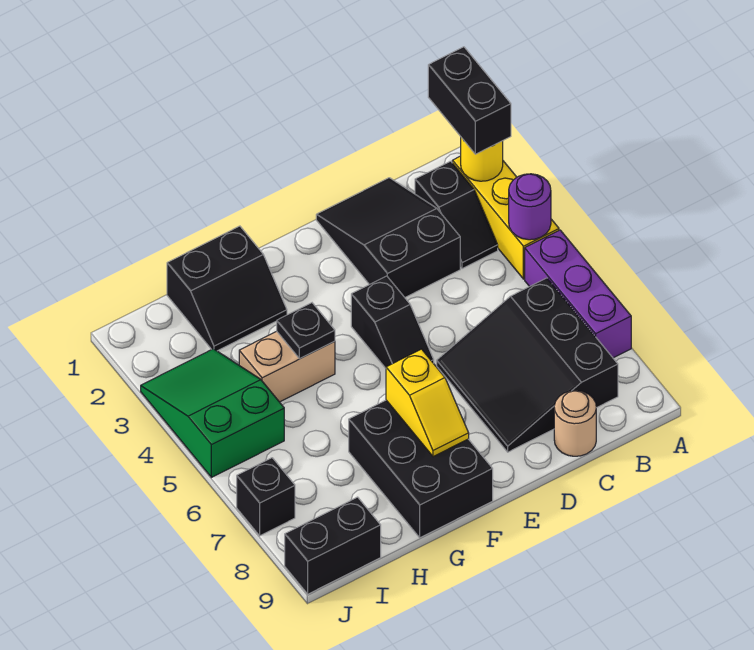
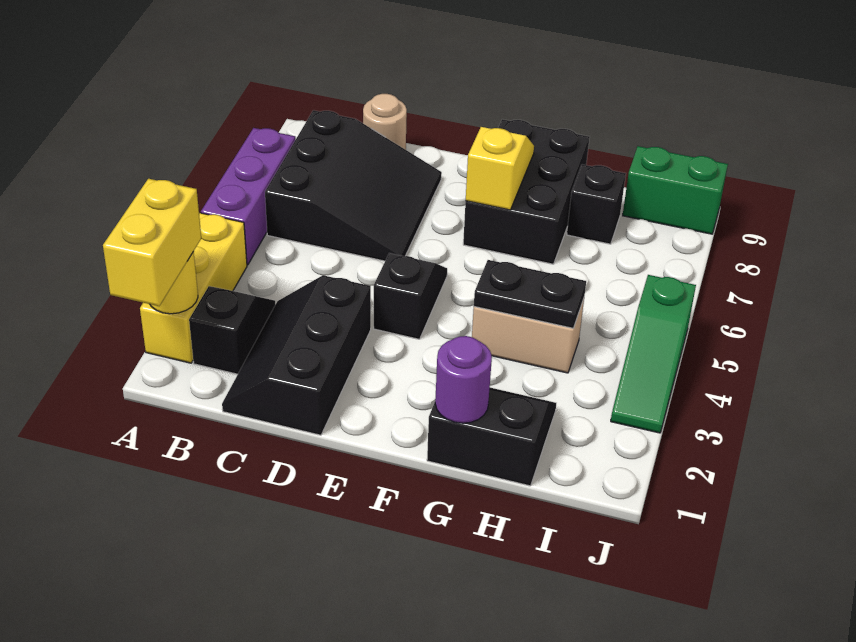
black brick A1:A2 level 3 -> yellow brick A1:A2 level 3
purple round brick A4 level 2 -> purple round brick G1 level 2
black slope C1:D3 level 1 top 3 -> black slope C1:D3 level 1 top D
black plate G4 level 2 -> black plate G4:H4 level 2
green slope I3:J5 level 1 top 5 -> green slope J3:J5 level 1 top 5
black brick I9:J9 level 1 -> green brick I9:J9 level 1
black brick J7 level 1 -> black brick H8 level 1

